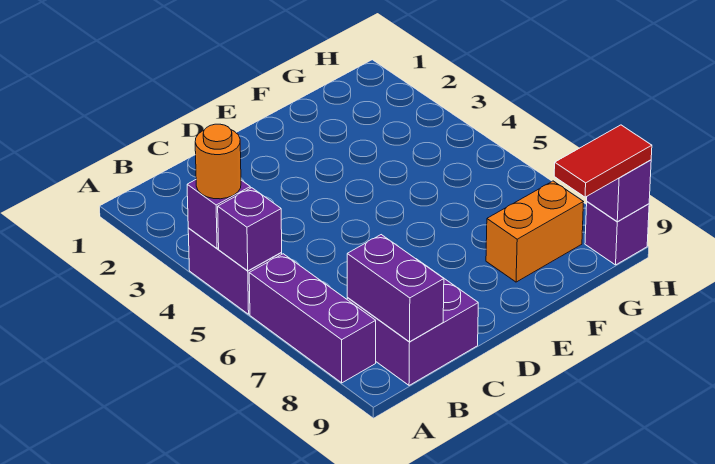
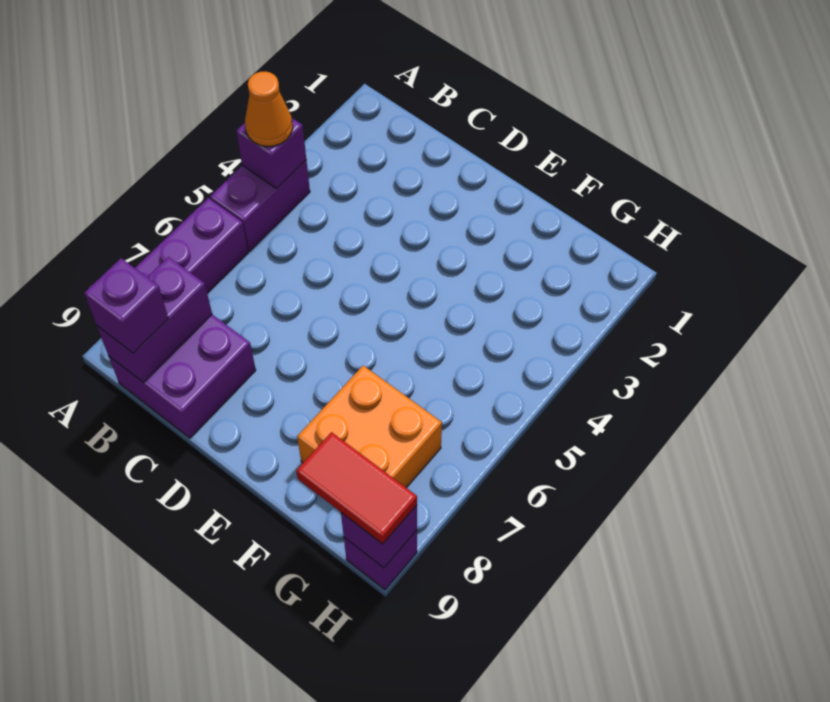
orange round brick A4 level 3 -> orange cone A4 level 3
purple brick A5 level 2 -> purple brick B9 level 3
orange brick F8:G8 level 1 -> orange brick F7:G8 level 1

